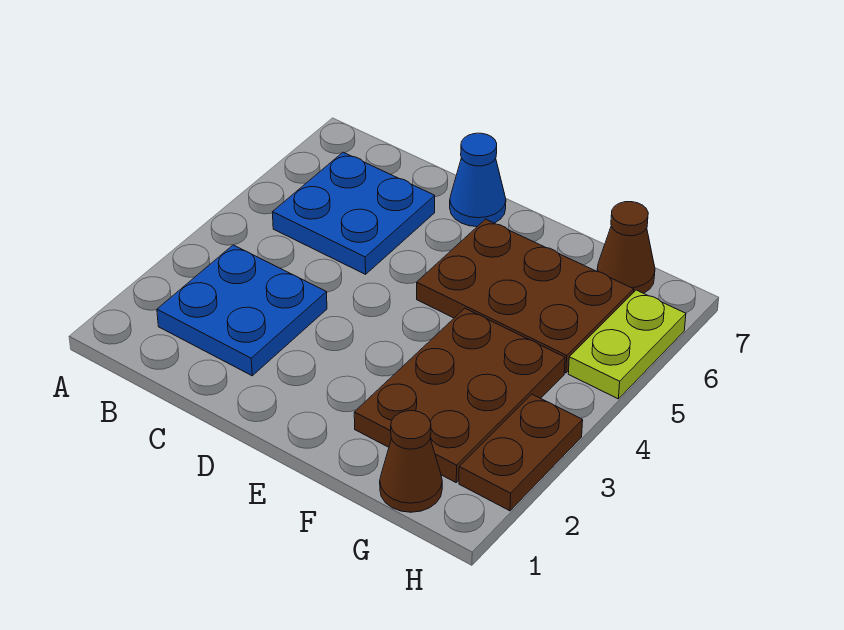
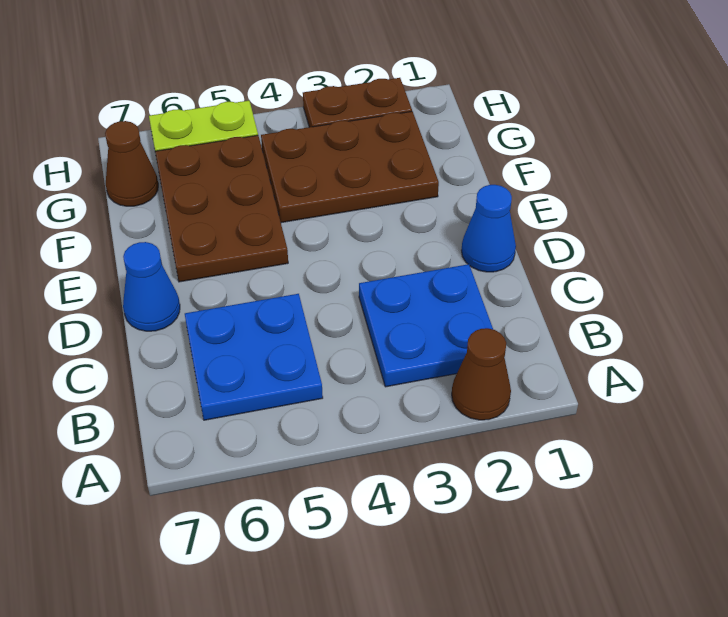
none -> blue cone D1 level 1
brown cone G1 level 1 -> brown cone A2 level 1

